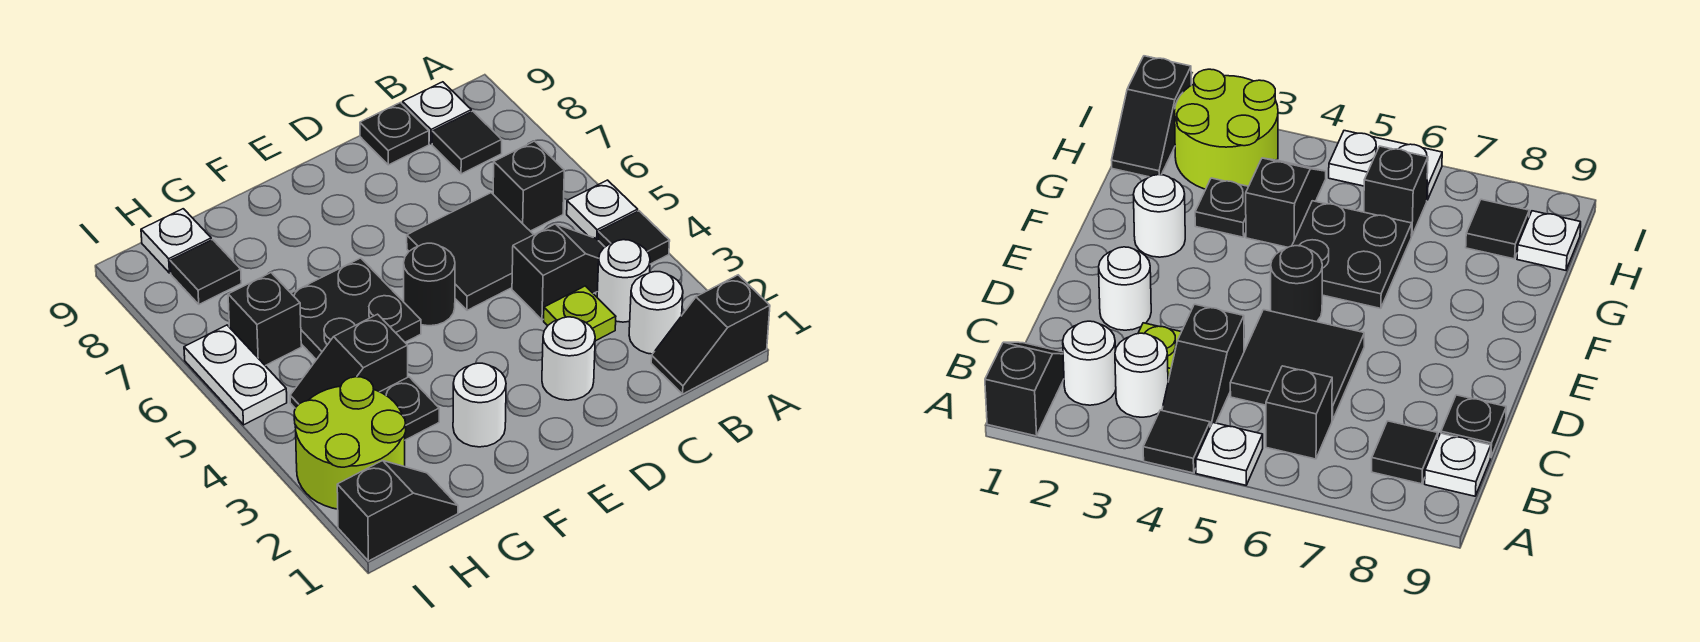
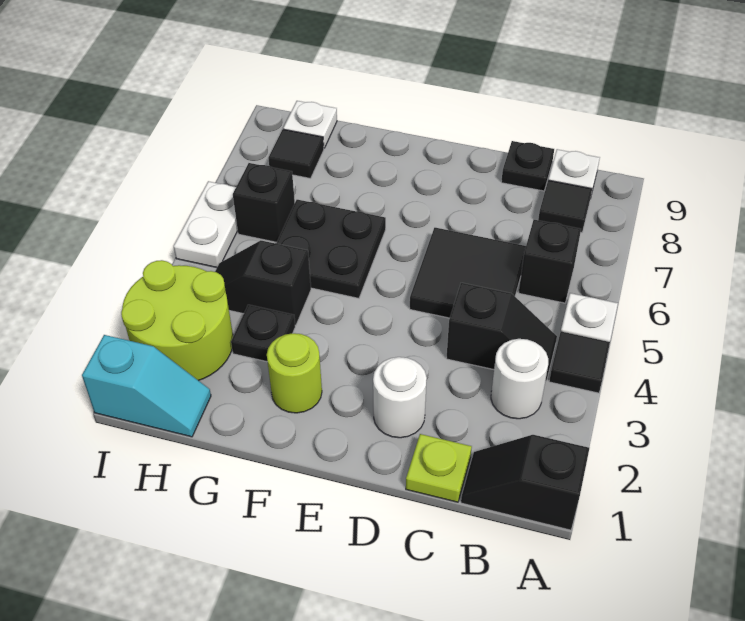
white round brick B2 level 1 -> none
lime plate C3 level 1 -> lime plate C1 level 1
black round brick E5 level 1 -> none
white round brick F2 level 1 -> lime round brick F2 level 1
black slope H1:I1 level 1 top I -> cyan slope H1:I1 level 1 top I

